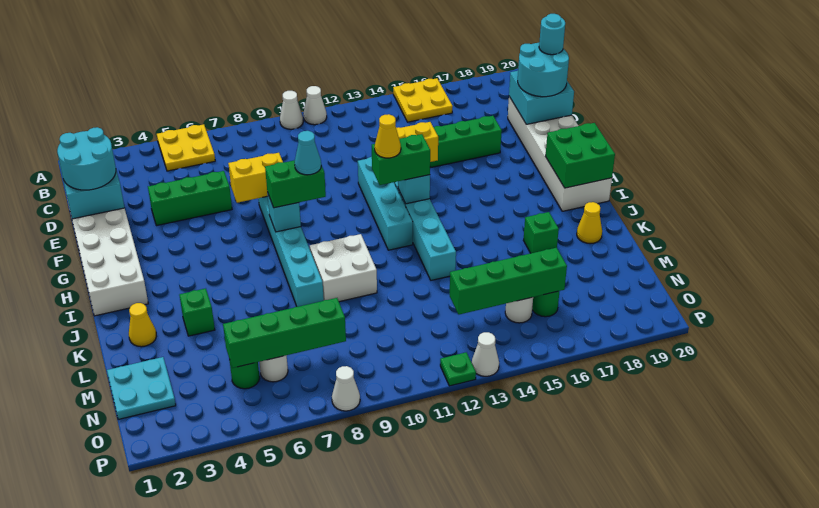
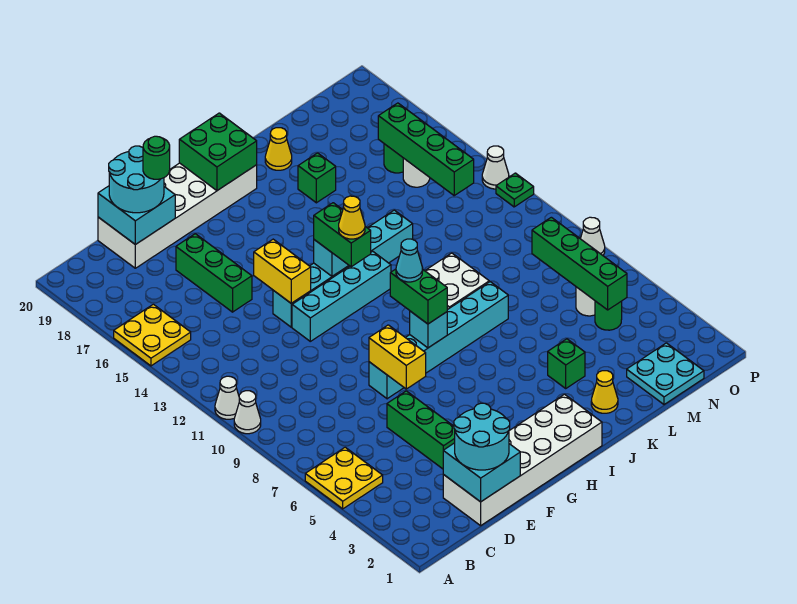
cyan round brick D20 level 4 -> none
none -> green round brick E19 level 4

